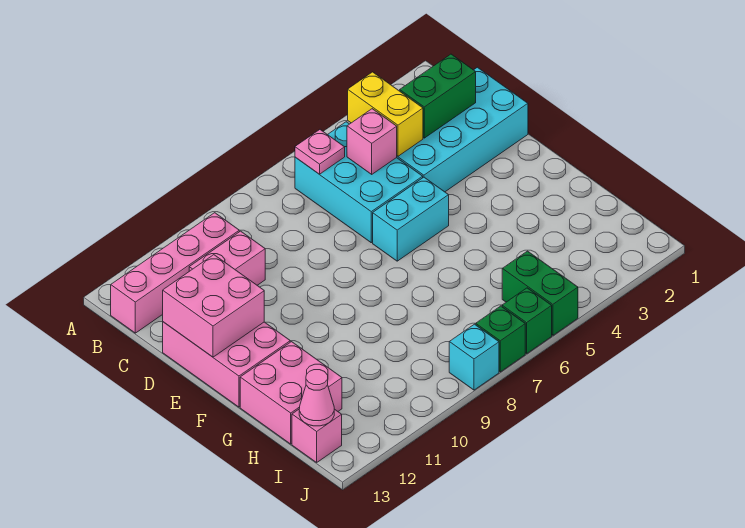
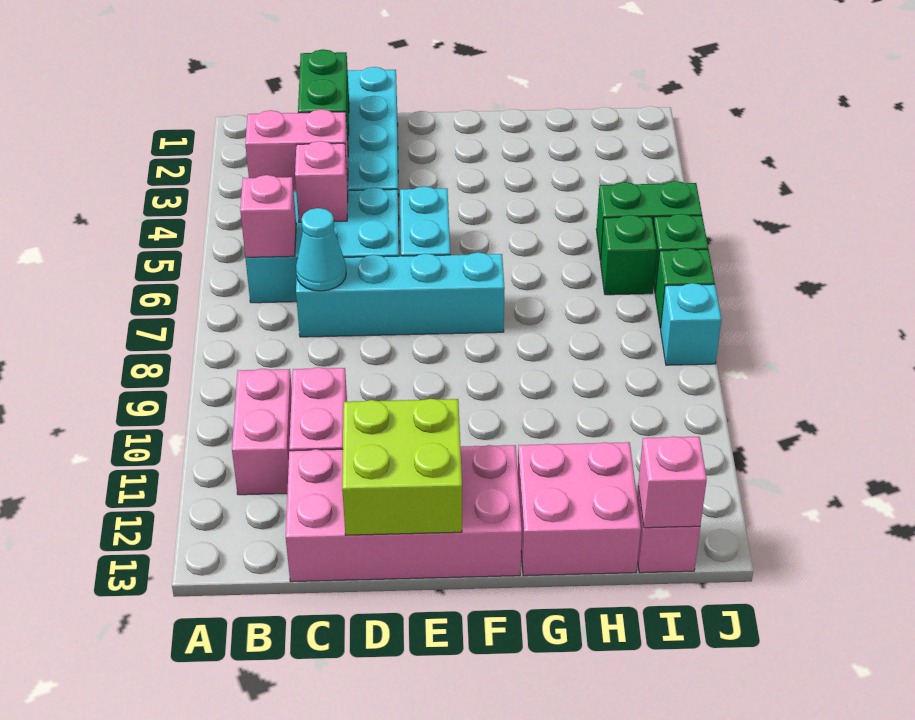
yellow brick B4:C4 level 2 -> pink brick B4:C4 level 2
pink plate B6 level 2 -> pink brick B6 level 2
pink brick B10:B13 level 1 -> pink brick B10:B11 level 1
none -> cyan brick C7:F7 level 1
none -> cyan cone C7 level 2
pink brick D12:F13 level 1 -> pink brick C12:F13 level 1
pink brick D12:E13 level 2 -> lime brick D12:E13 level 2
none -> green brick I6 level 1
pink cone I13 level 2 -> pink brick I13 level 2

